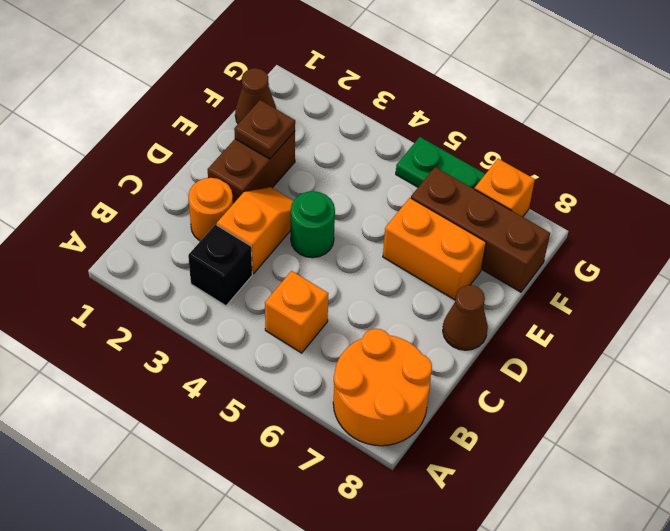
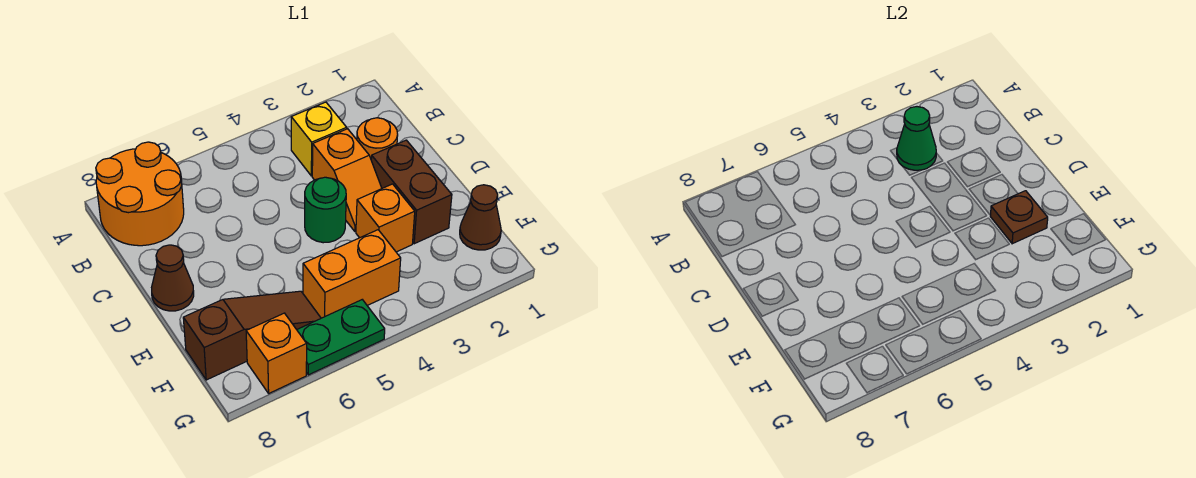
black brick B3 level 1 -> yellow brick B3 level 1
none -> green cone B3 level 2
orange brick B5 level 1 -> orange brick E3 level 1
orange brick E6:E7 level 1 -> orange brick F4:F5 level 1
brown brick F6:F8 level 1 -> brown slope F6:F8 level 1 top 8

